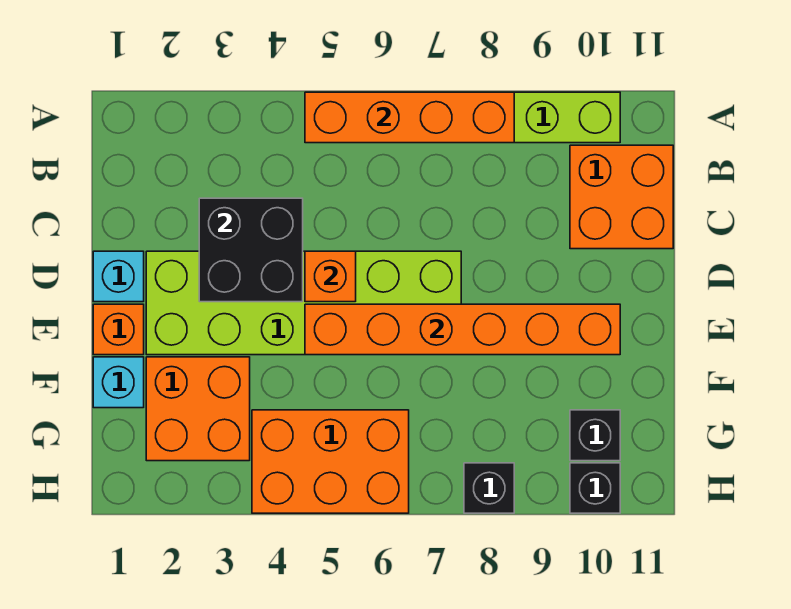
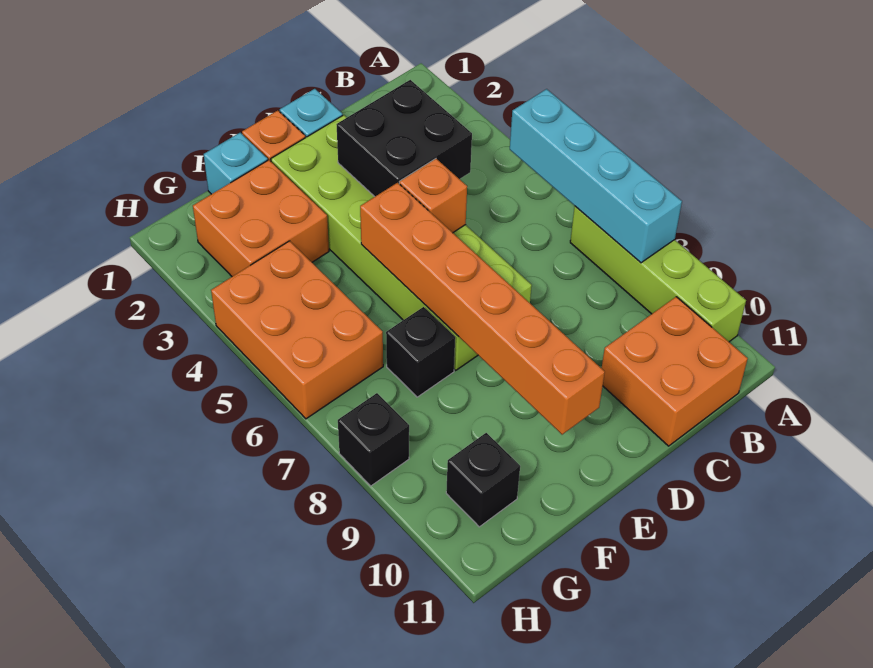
orange brick A5:A8 level 2 -> cyan brick A5:A8 level 2
black brick H10 level 1 -> black brick F7 level 1

